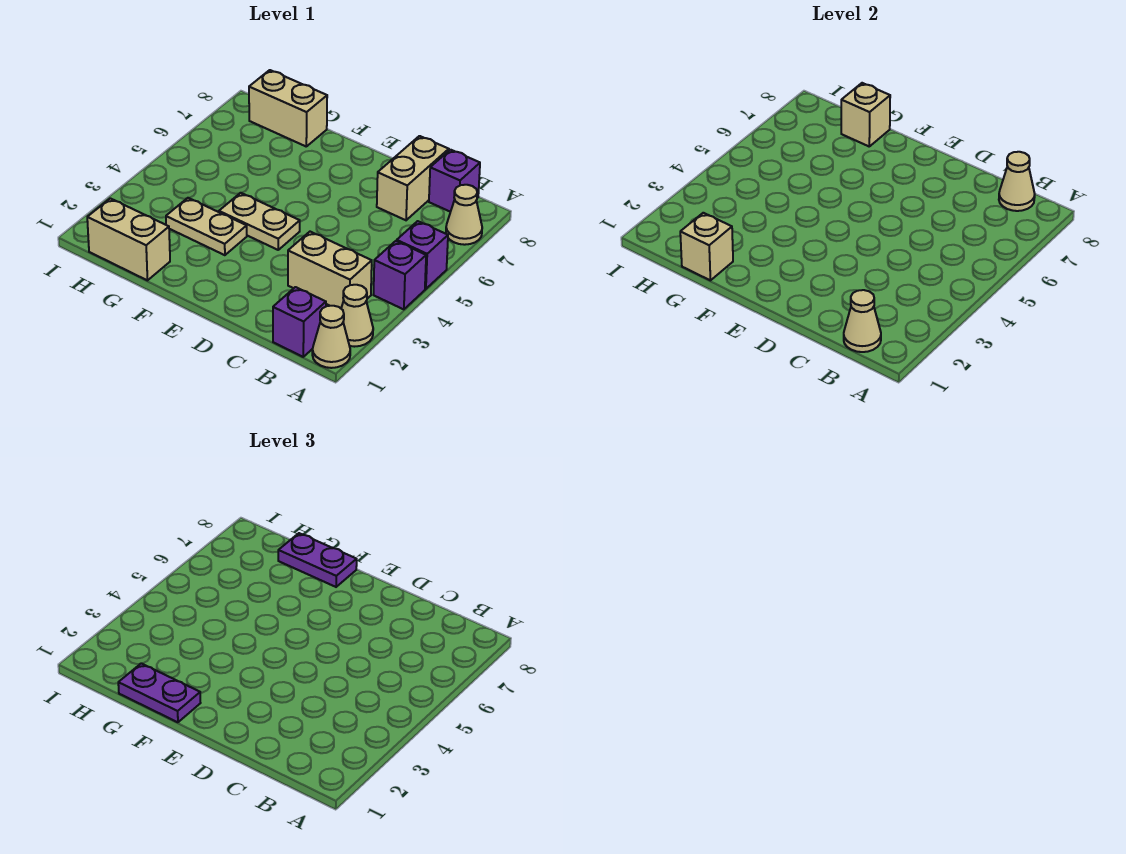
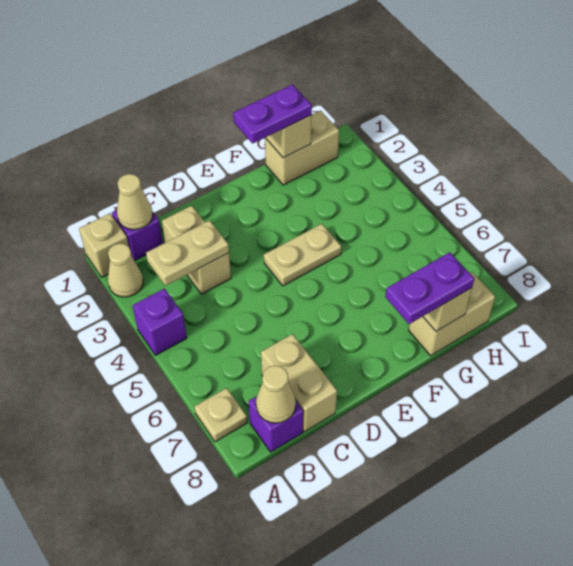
tan cone A1 level 1 -> tan brick A1 level 1
purple brick A5 level 1 -> none
tan cone A7 level 1 -> tan plate A7 level 1
tan brick B3:C3 level 1 -> tan brick C2:C3 level 1
tan plate F3:G3 level 1 -> tan plate B3:C3 level 2

